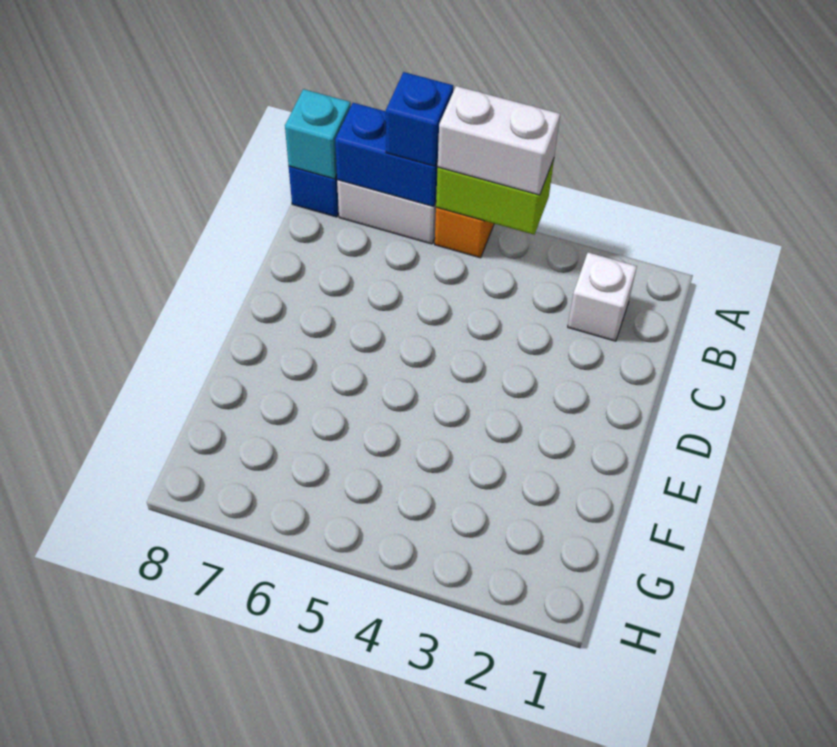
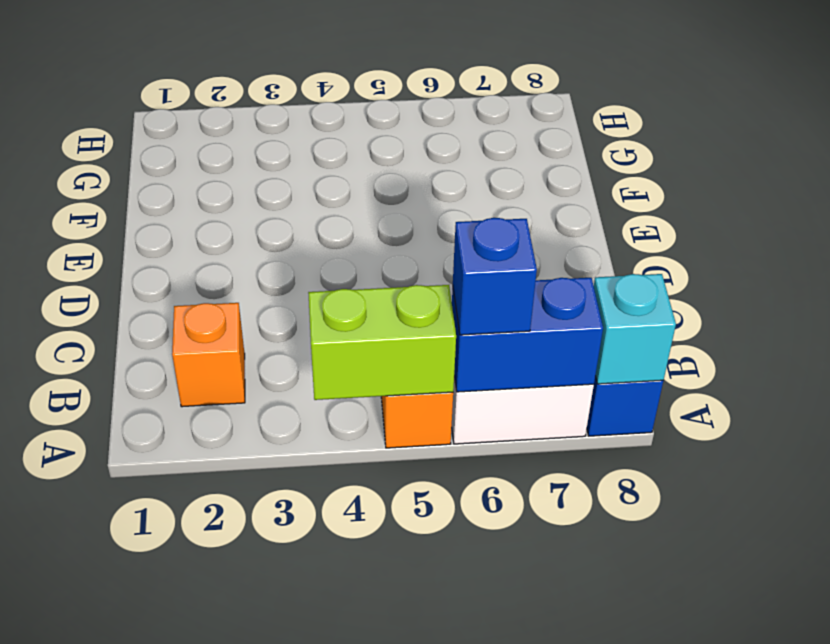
white brick A4:A5 level 3 -> none
white brick B2 level 1 -> orange brick B2 level 1

